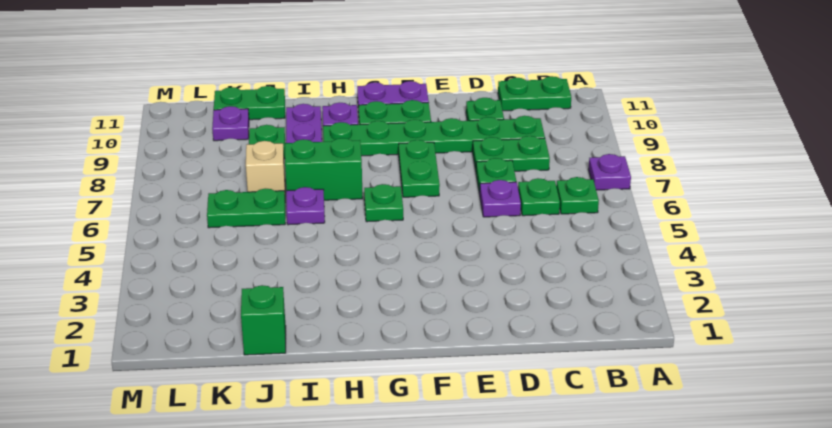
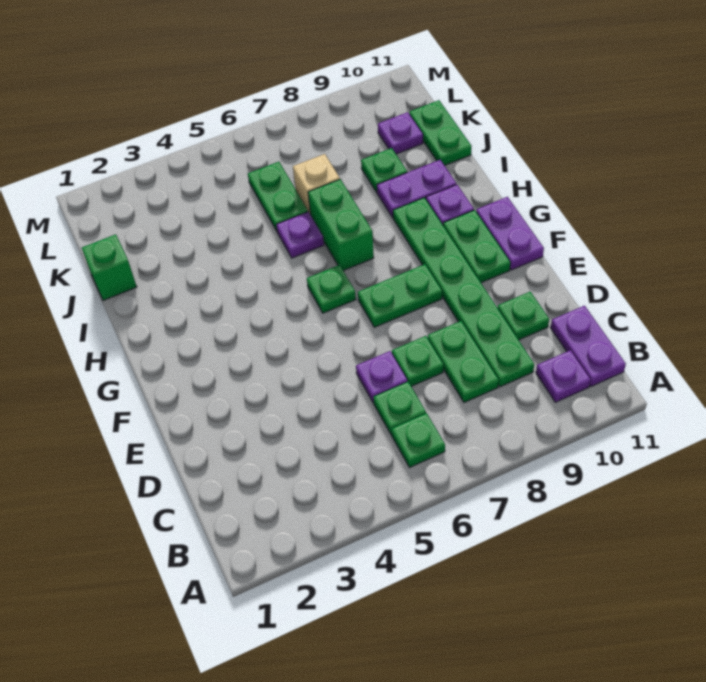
purple plate A7 level 1 -> purple plate B10 level 1
green plate B11:C11 level 1 -> purple plate B11:C11 level 1

